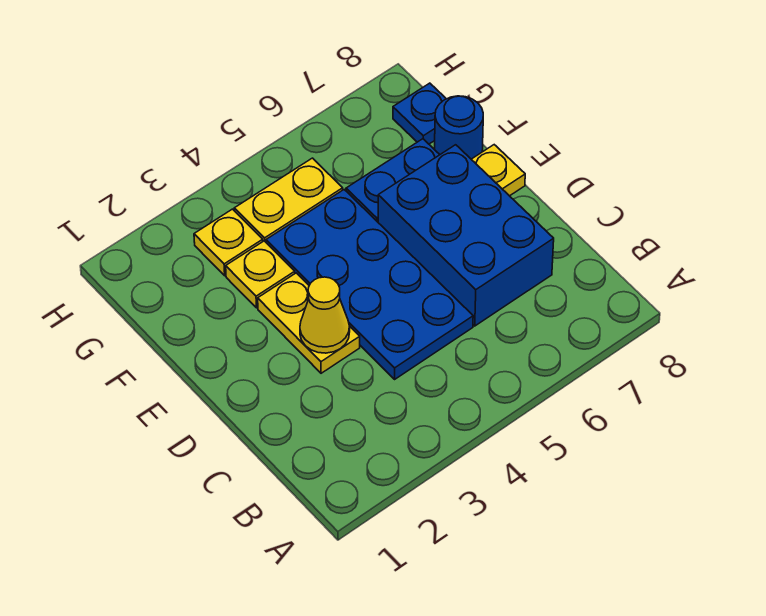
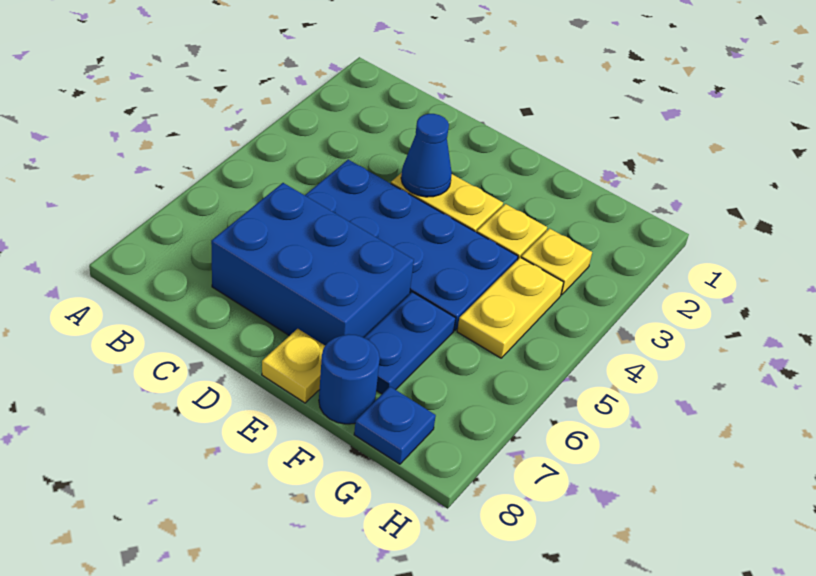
yellow cone D3 level 2 -> blue cone D3 level 2

